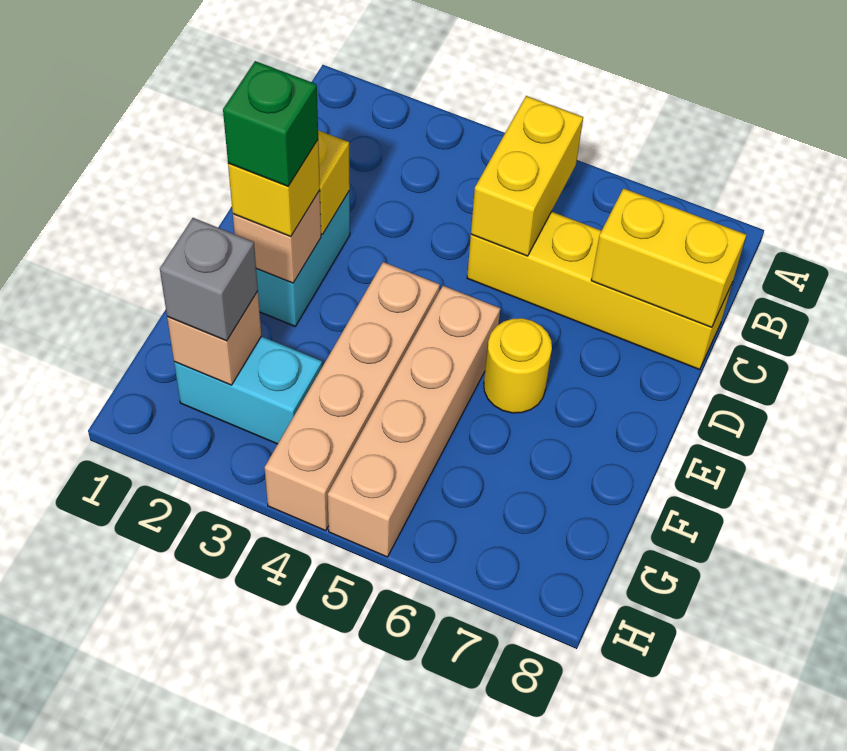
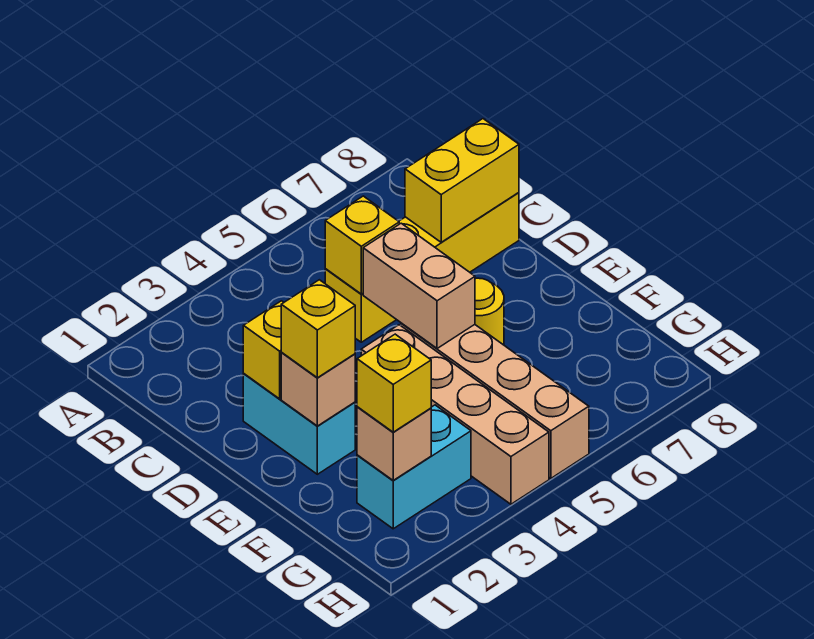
yellow brick B5:C5 level 2 -> yellow brick C5 level 2
none -> tan brick D5:E5 level 2
green brick E2 level 4 -> none
grey brick G2 level 3 -> yellow brick G2 level 3

